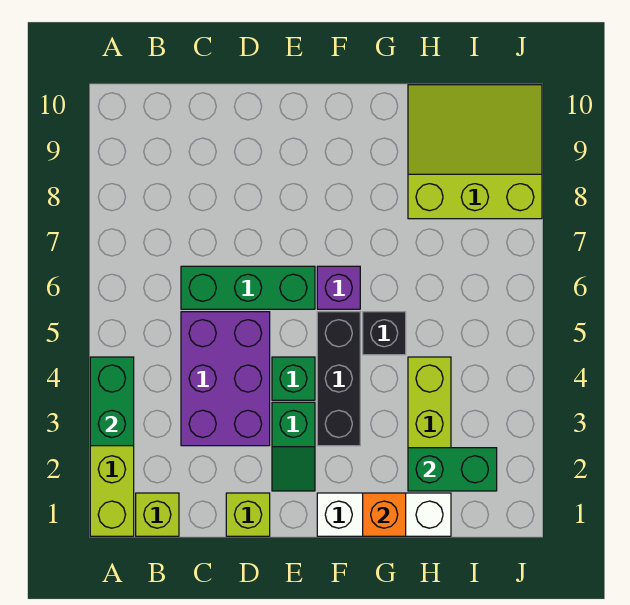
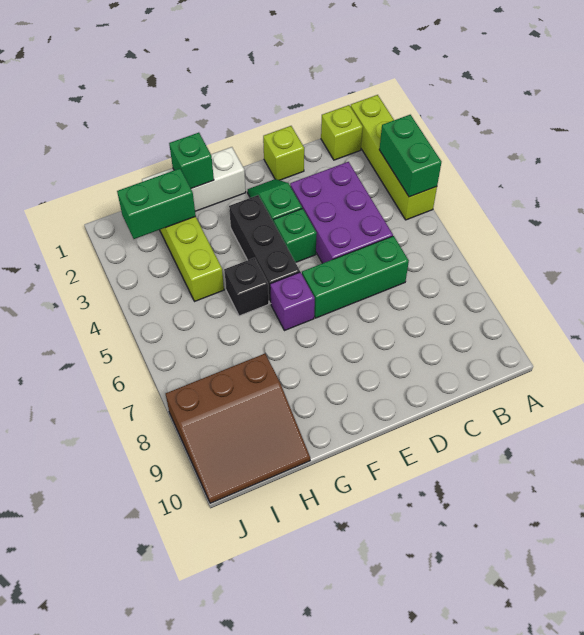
orange brick G1 level 2 -> green brick G1 level 2
lime slope H8:J10 level 1 top 8 -> brown slope H8:J10 level 1 top 8

